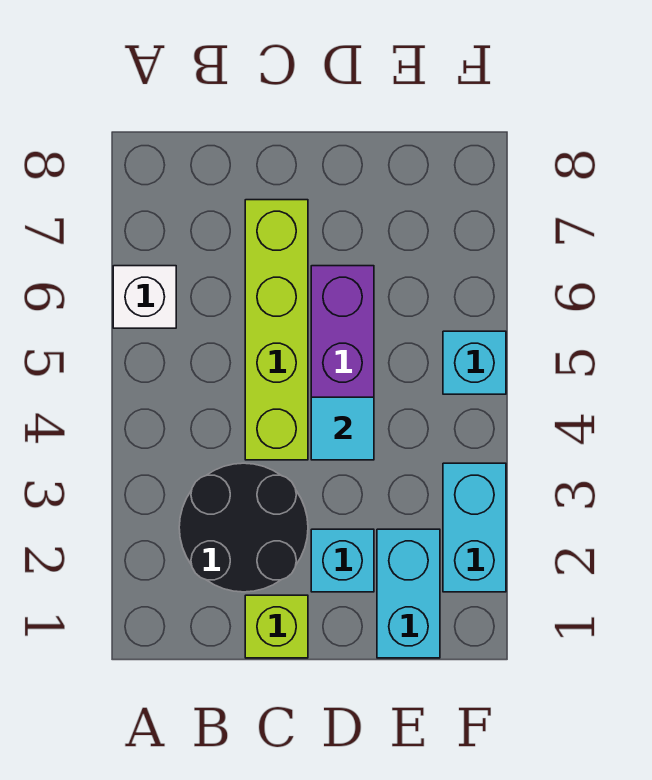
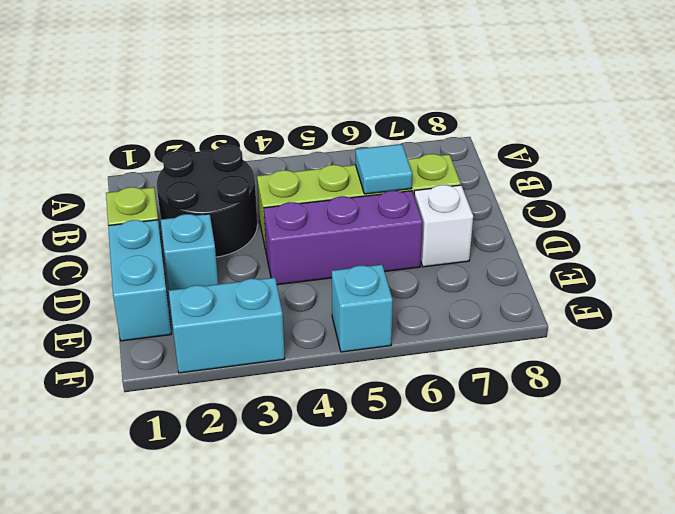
white brick A6 level 1 -> white brick D7 level 1
cyan tile D4 level 2 -> cyan tile C6 level 2
cyan brick E1:E2 level 1 -> cyan brick D1:E1 level 1

